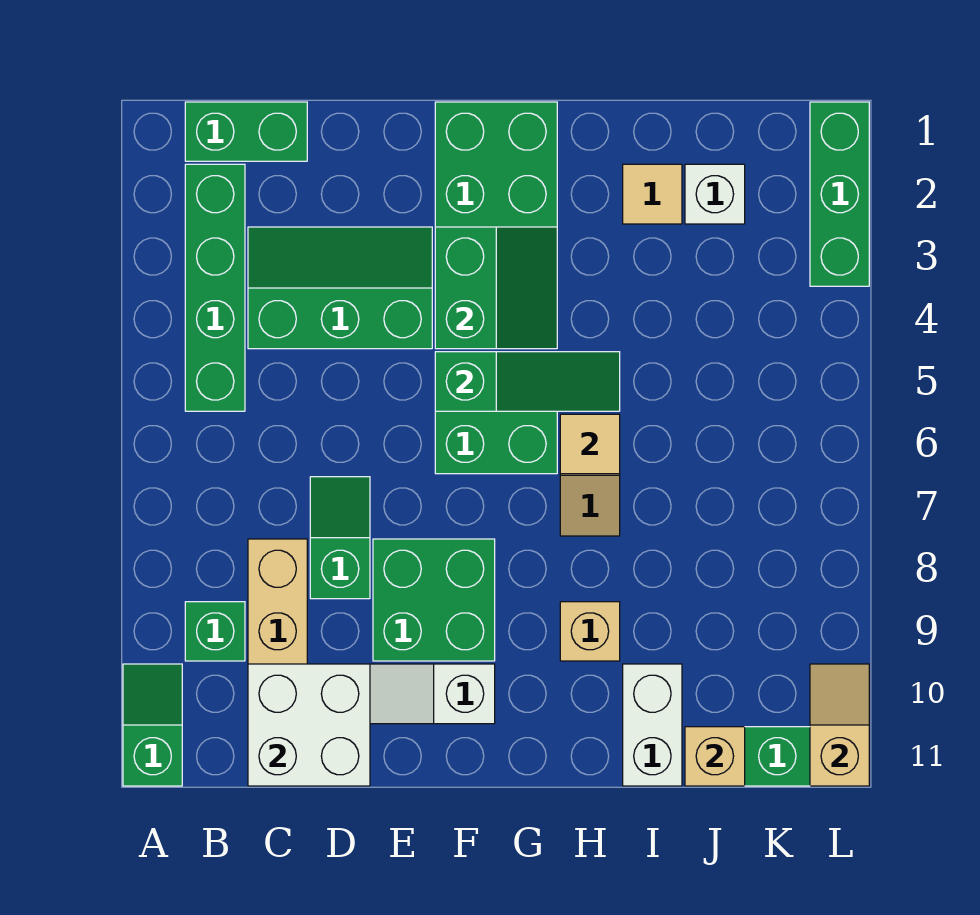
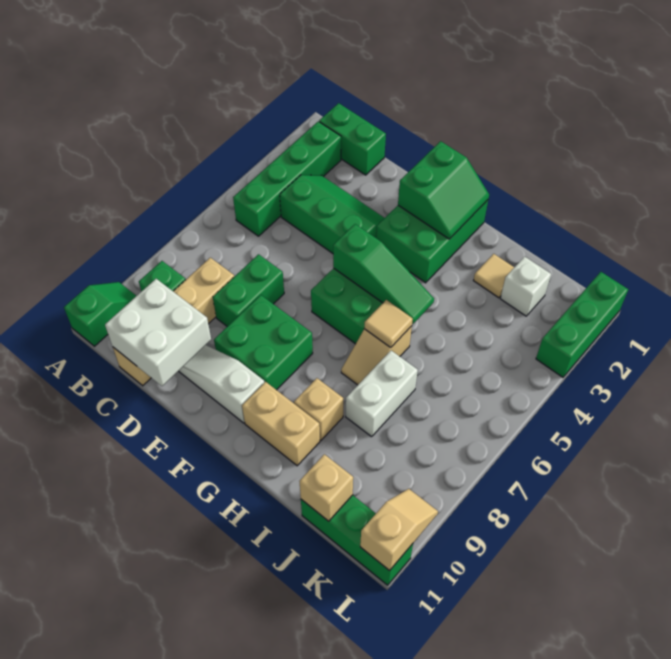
green slope D7:D8 level 1 top 8 -> green brick D7:D8 level 1
green slope F3:G4 level 2 top F -> green slope F1:G2 level 2 top F
none -> tan brick G10:H10 level 1
white brick I10:I11 level 1 -> white brick I7:I8 level 1

